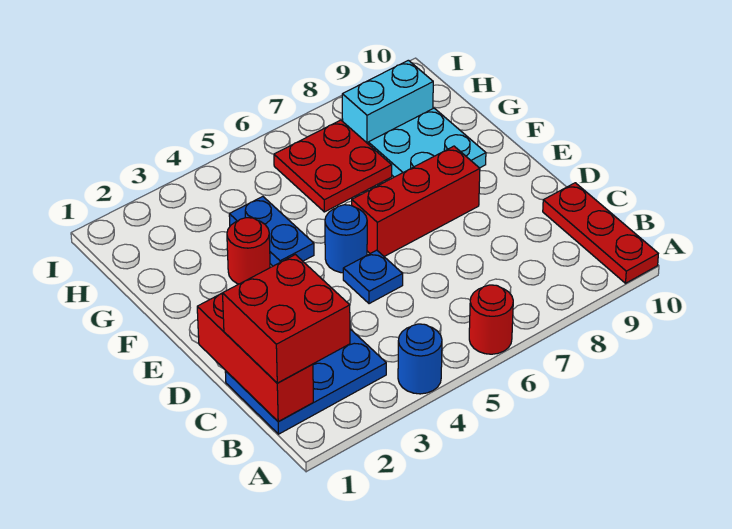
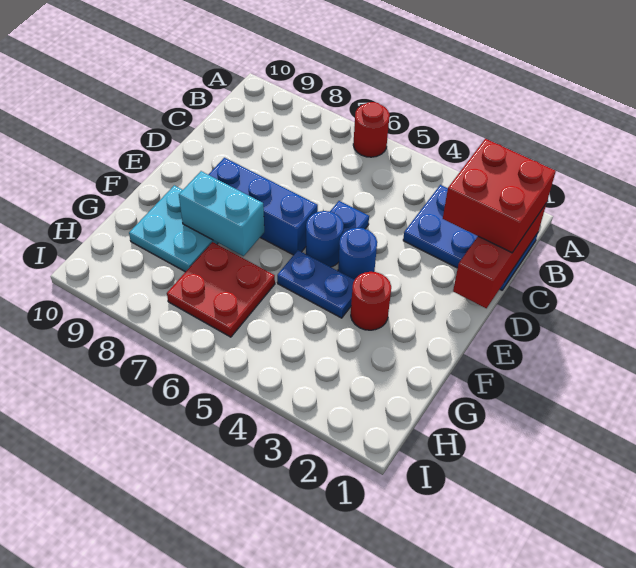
blue round brick A4 level 1 -> blue round brick E4 level 1
red plate A10:C10 level 1 -> none
red brick E6:E8 level 1 -> blue brick E6:E8 level 1
blue plate F4:G4 level 1 -> blue plate F4:F5 level 1
cyan brick H8:H9 level 1 -> cyan brick F7:F8 level 2

